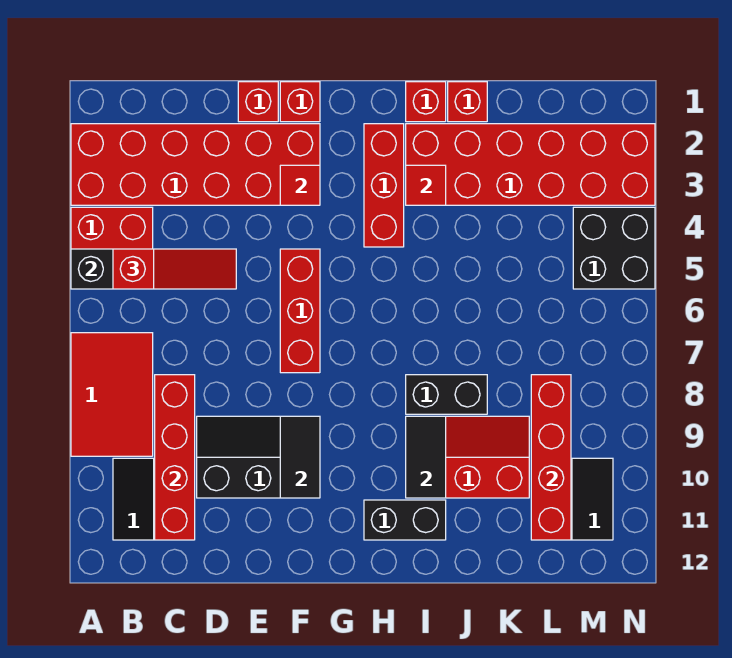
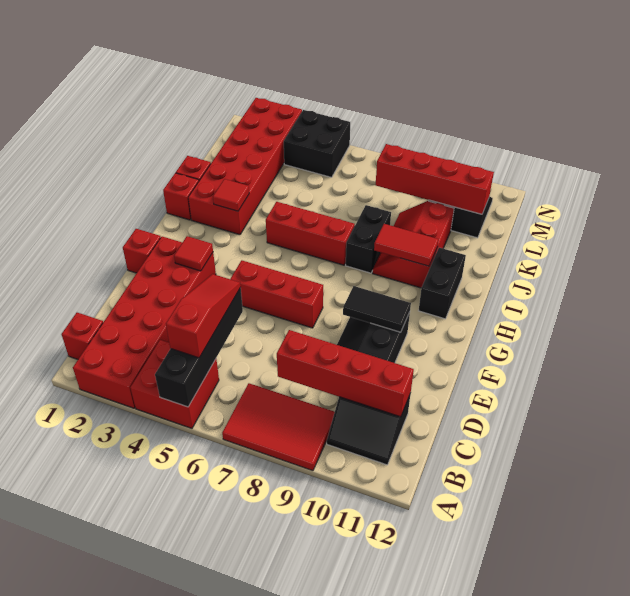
red brick E1 level 1 -> red brick B1 level 1
red brick H2:H4 level 1 -> red brick I5:I7 level 1
black tile I9:I10 level 2 -> red tile I9:I10 level 2

